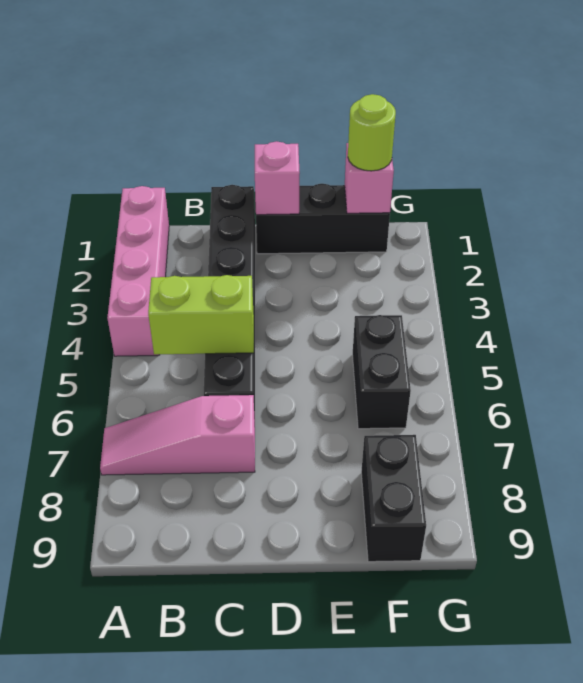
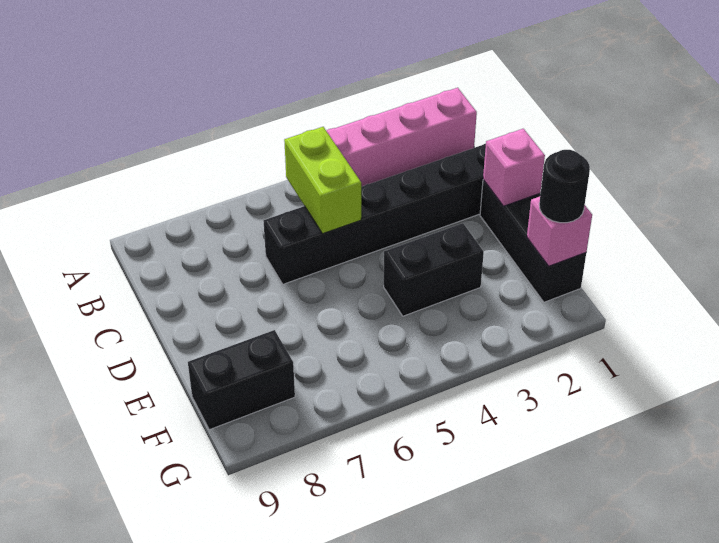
pink slope A7:C7 level 1 top C -> none
lime round brick F1 level 3 -> black round brick F1 level 3
black brick F5:F6 level 1 -> black brick E3:E4 level 1

